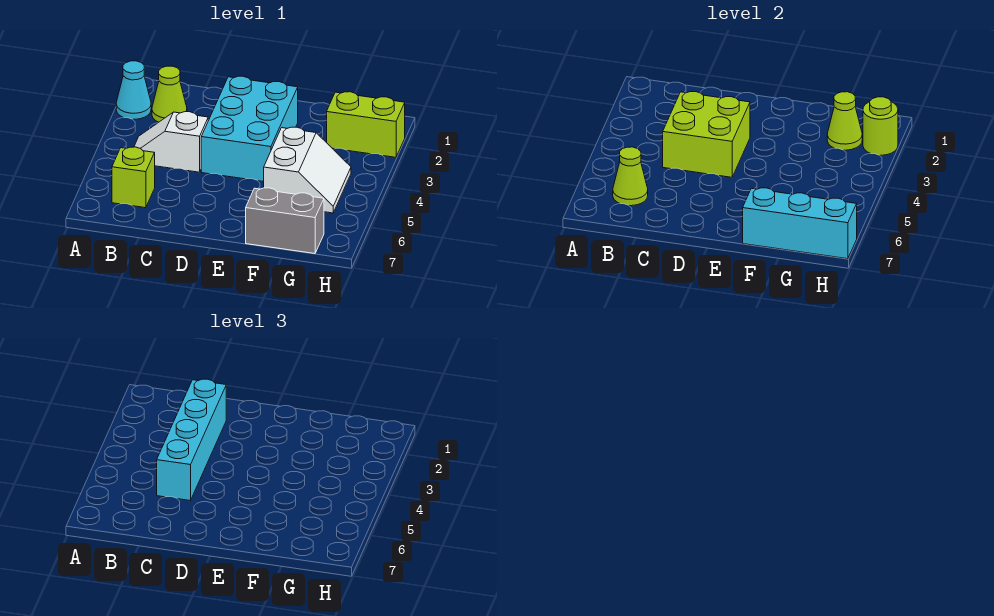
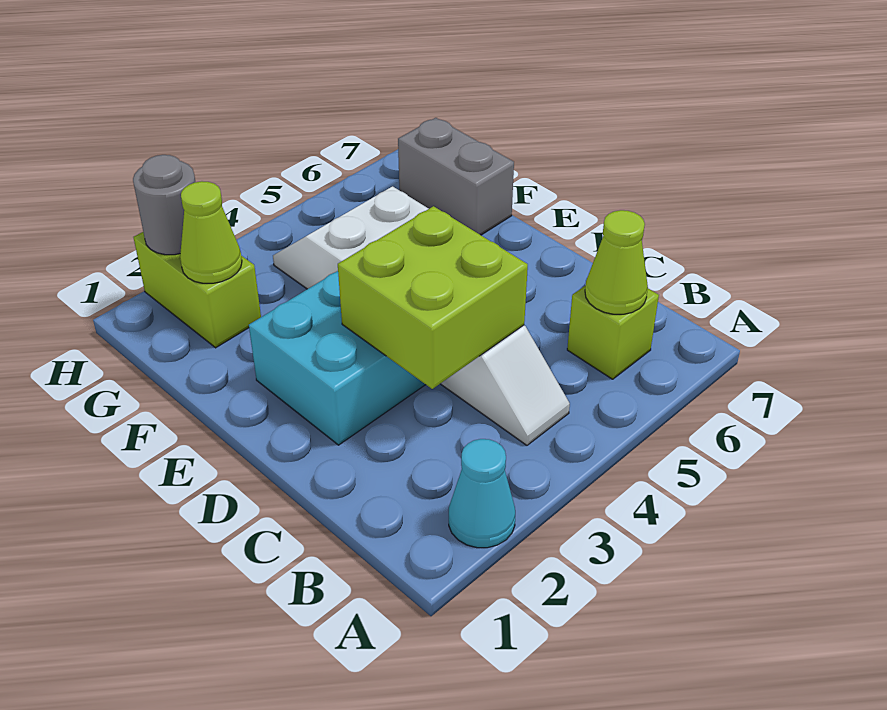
lime cone B2 level 1 -> none
cyan brick C2:C5 level 3 -> none
cyan brick F7:H7 level 2 -> none
lime round brick H2 level 2 -> grey round brick H2 level 2

